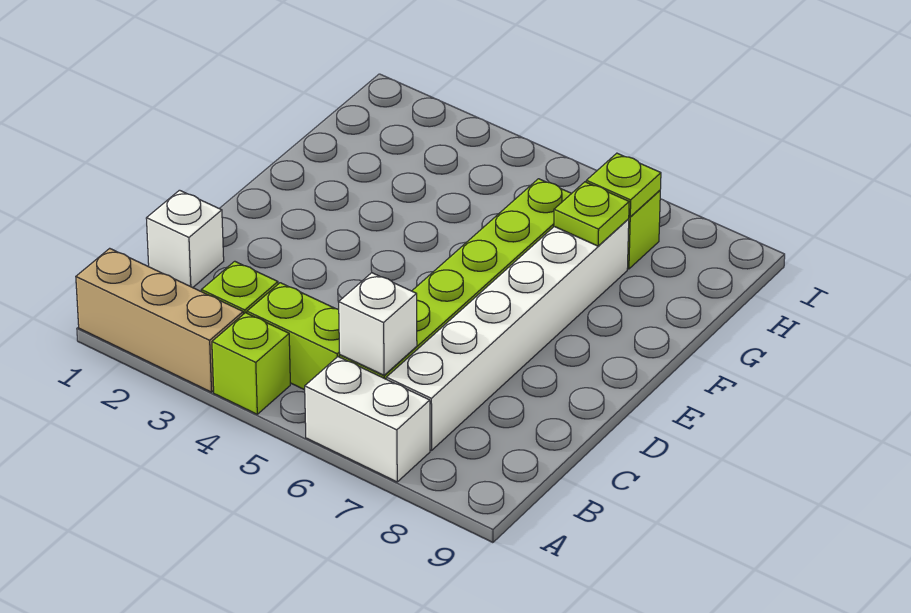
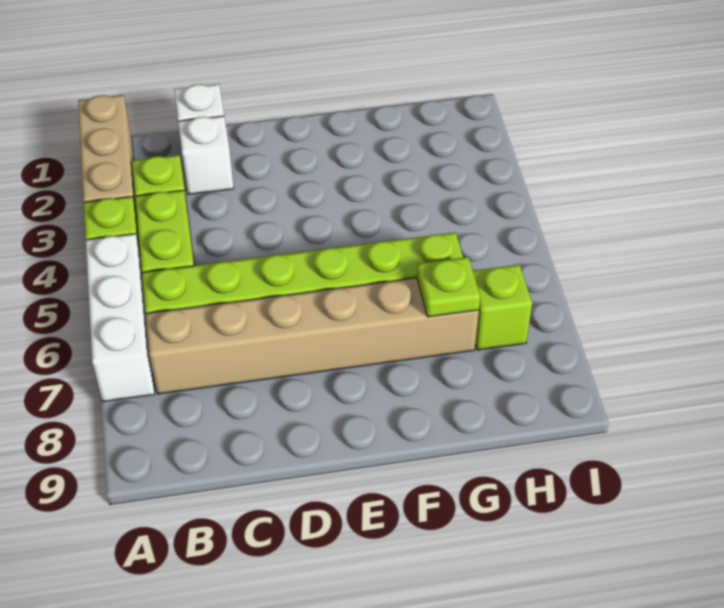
white brick A6:A7 level 1 -> white brick A5:A7 level 1
white brick B6 level 2 -> white brick C2 level 1
white brick B7:G7 level 1 -> tan brick B7:G7 level 1
lime plate H7 level 2 -> none

